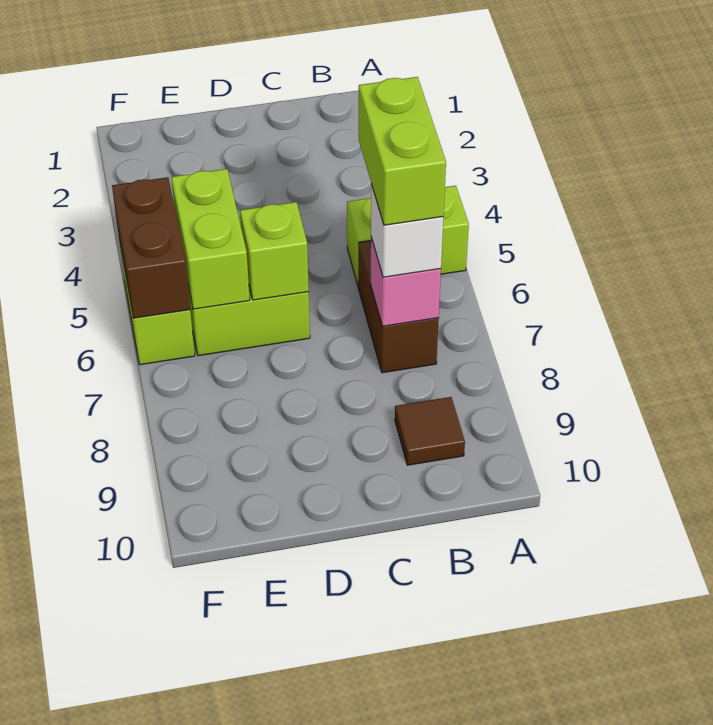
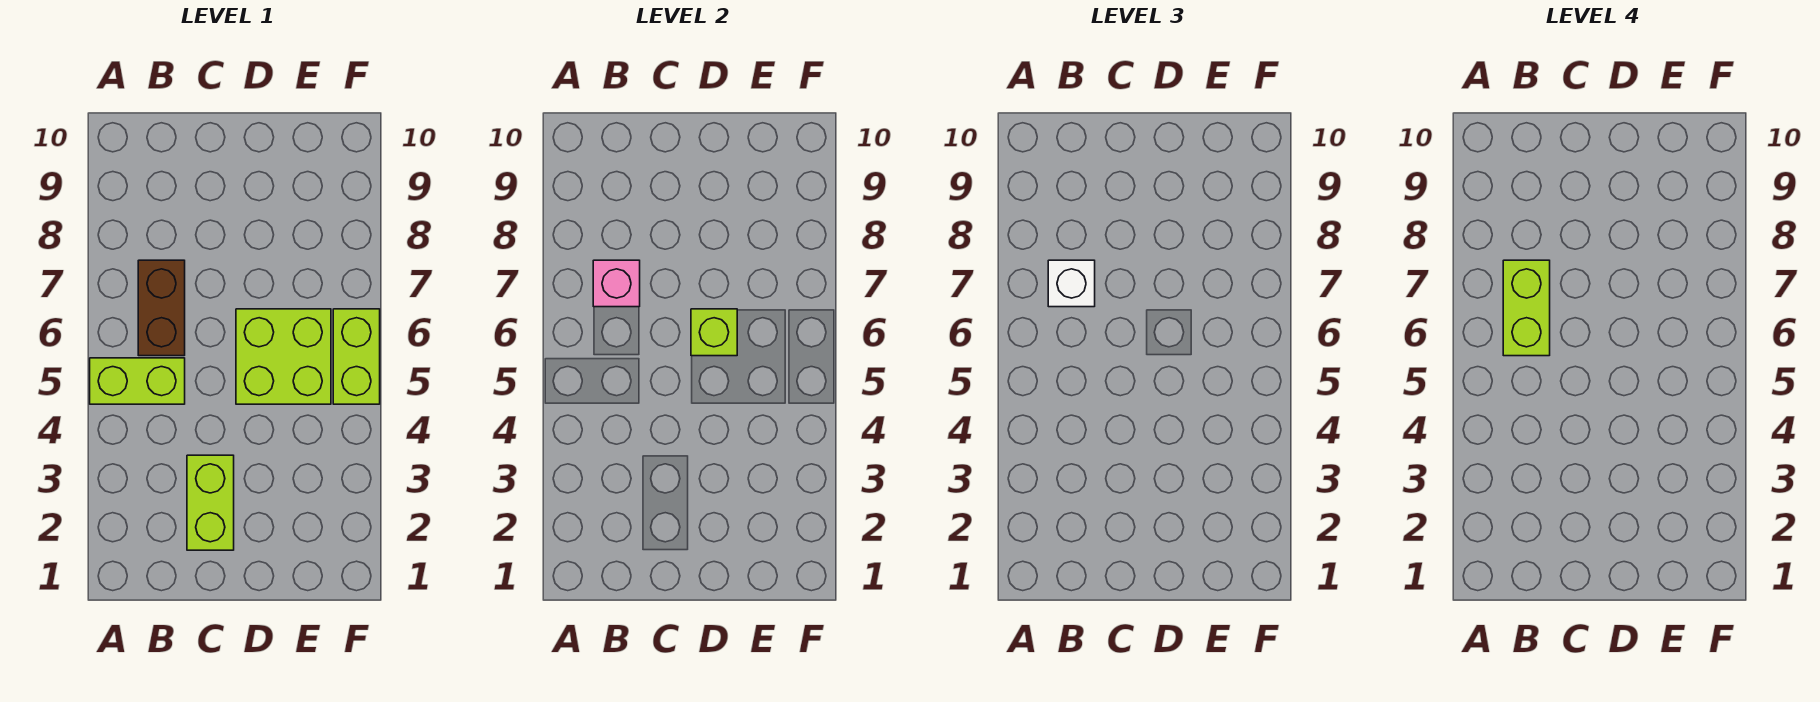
brown tile B9 level 1 -> none
lime brick E5:E6 level 2 -> lime brick C2:C3 level 1
brown brick F5:F6 level 2 -> none

